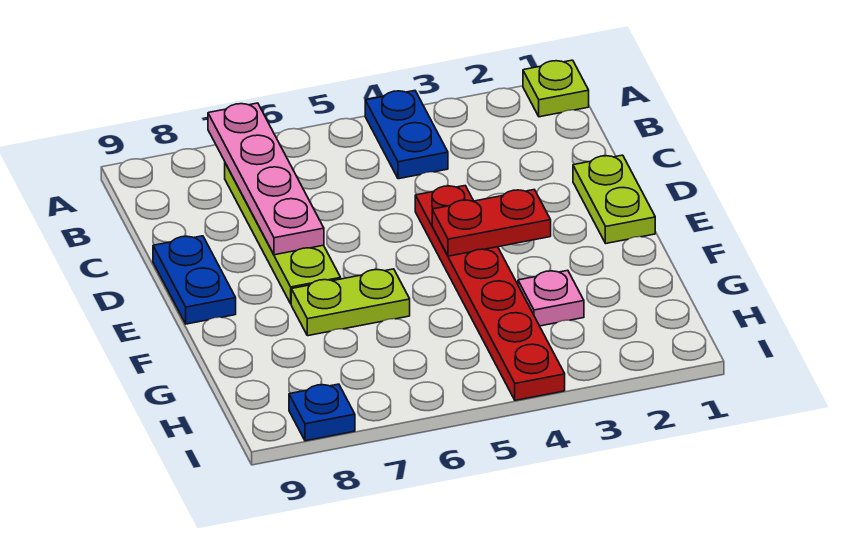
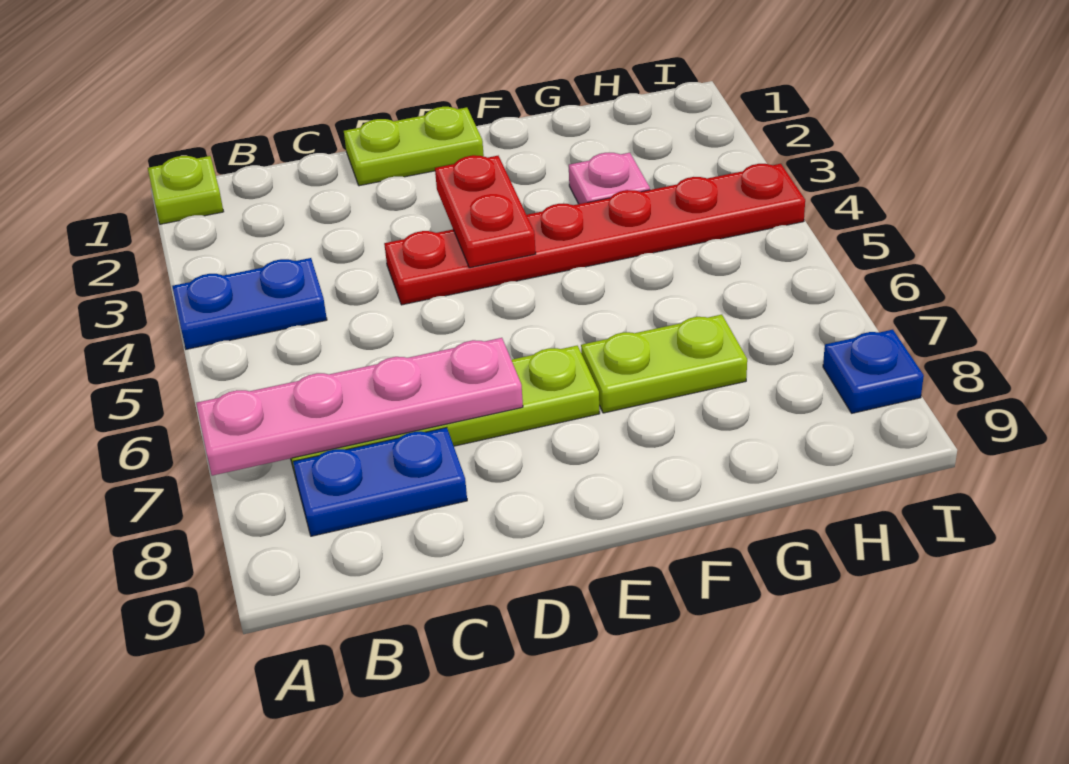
blue plate D9:E9 level 1 -> blue plate B8:C8 level 1
lime plate F6:F7 level 1 -> lime plate F7:G7 level 1

